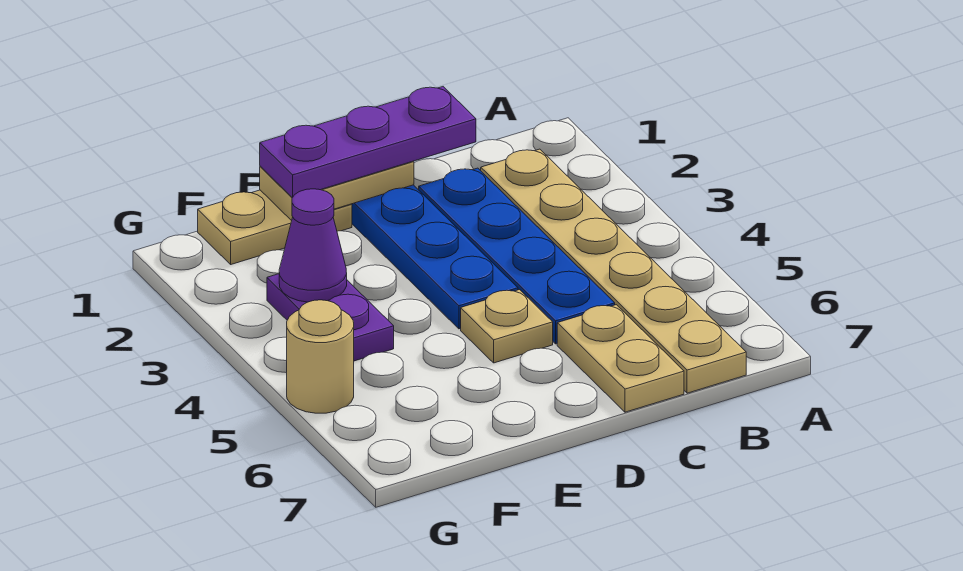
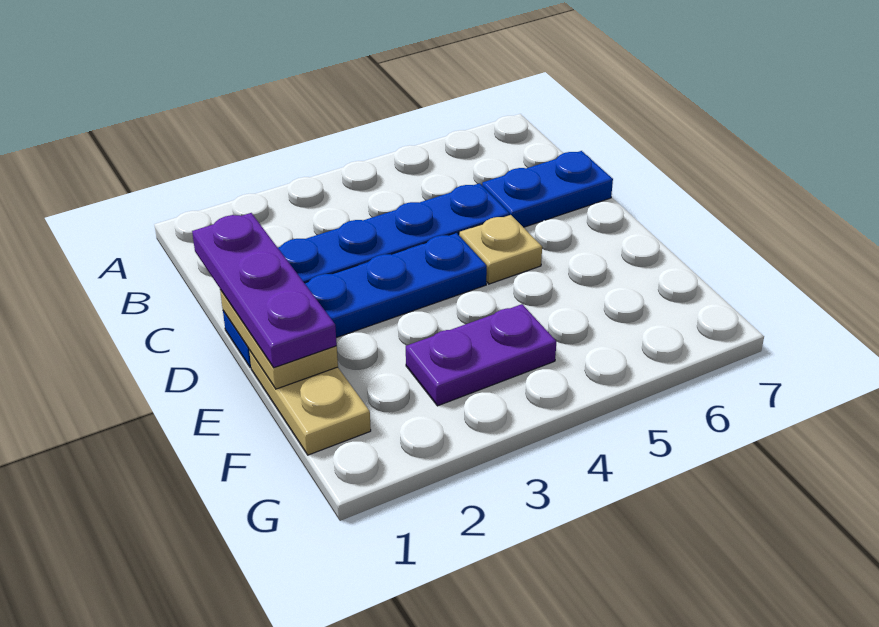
tan plate B2:B7 level 1 -> none
tan plate C6:C7 level 1 -> blue plate C6:C7 level 1
purple cone F3 level 2 -> none
tan round brick G5 level 1 -> none

